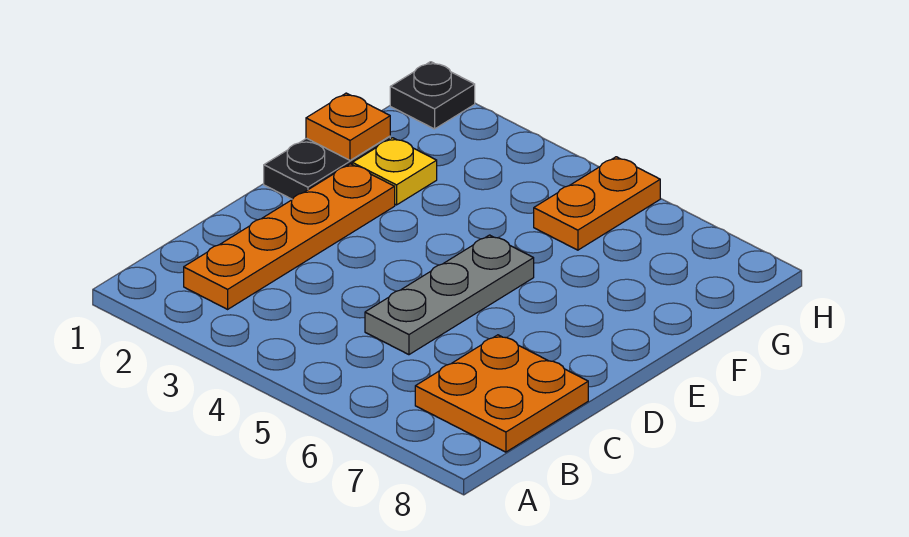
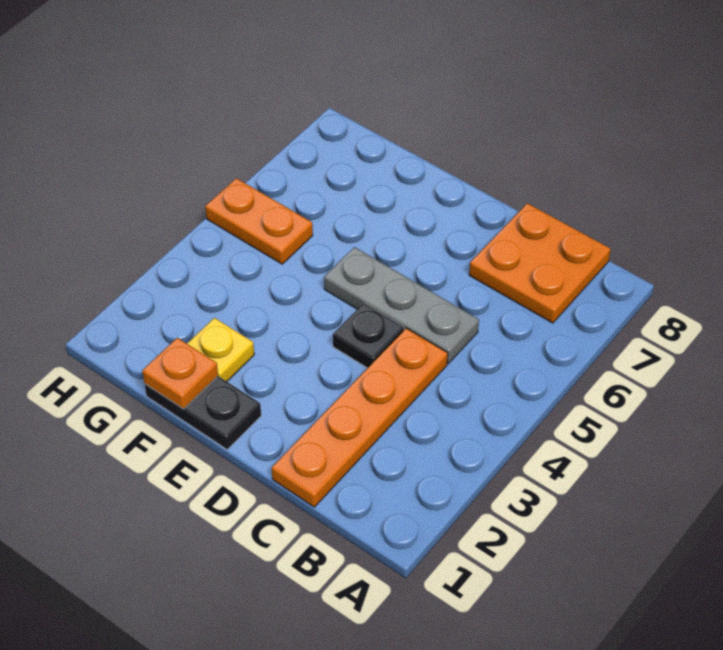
orange plate B2:E2 level 1 -> orange plate C1:C4 level 1
black plate H1 level 1 -> black plate D4 level 1

